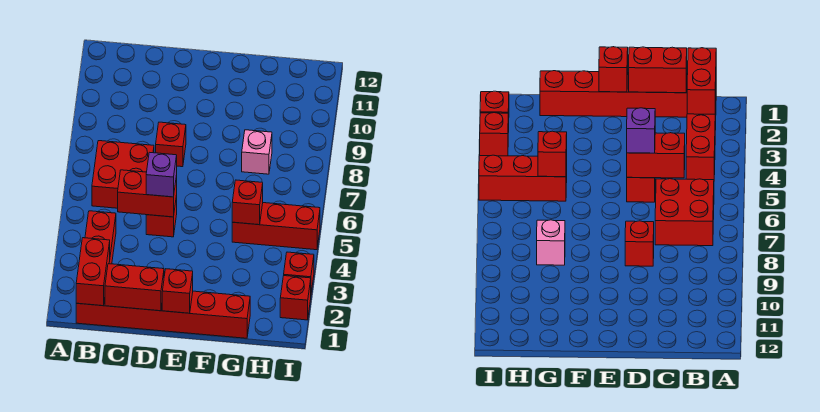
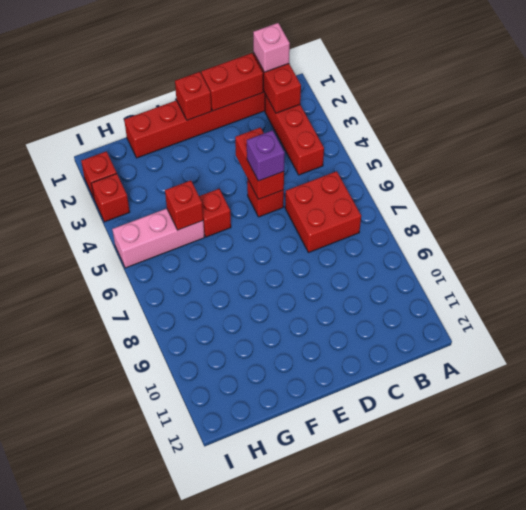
red brick C5:D5 level 2 -> red brick D4:D5 level 2
red brick D8 level 1 -> red brick F5 level 1
red brick G5:I5 level 1 -> pink brick G5:I5 level 1
pink brick G8 level 1 -> pink brick B1 level 3

